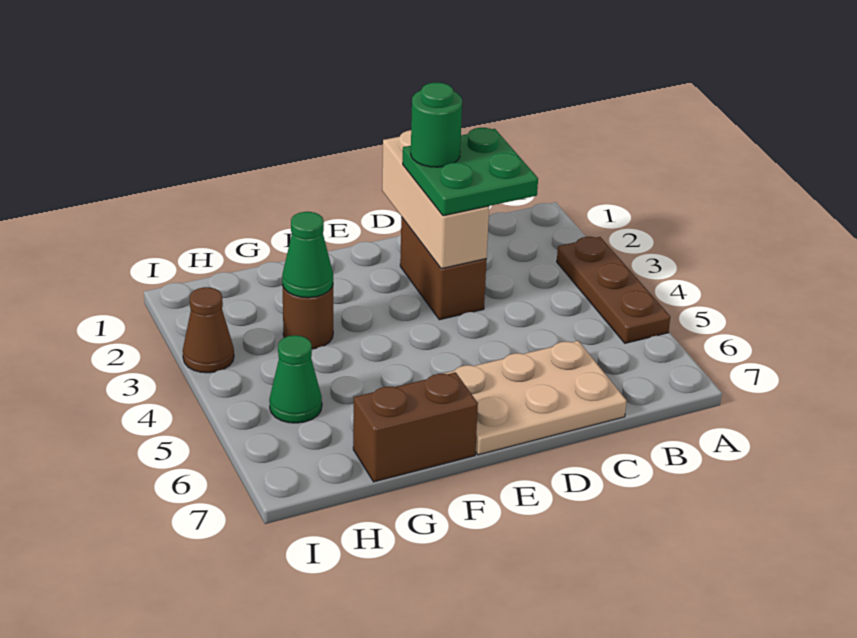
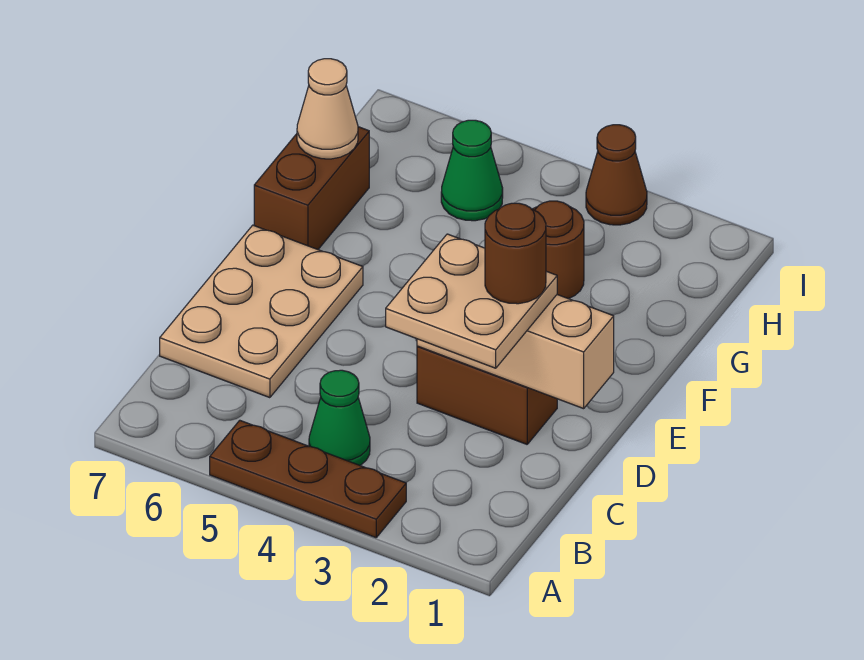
green plate C2:D3 level 3 -> tan plate C2:D3 level 3
green round brick D2 level 4 -> brown round brick D2 level 4
green cone G3 level 2 -> green cone B4 level 1
none -> tan cone G7 level 2

